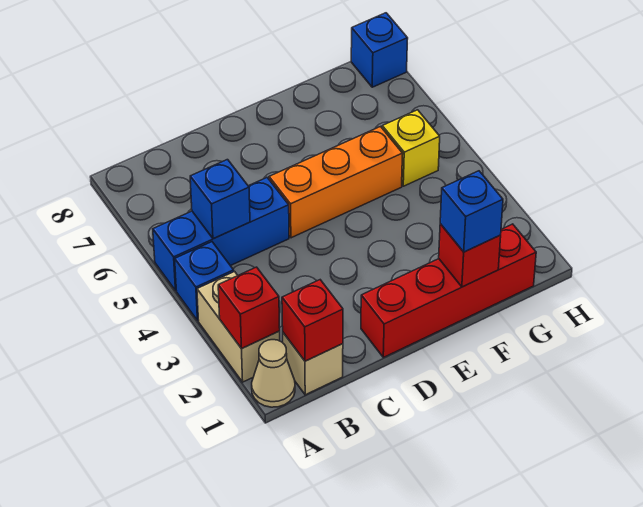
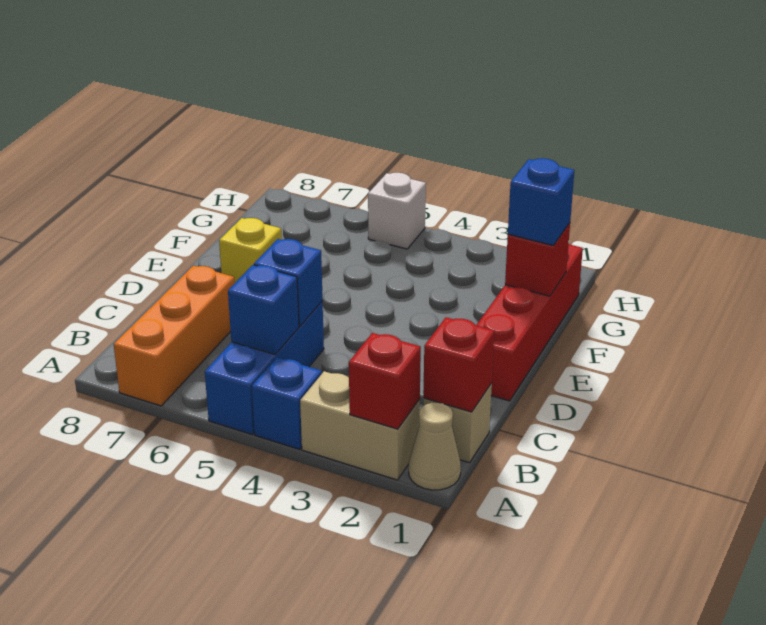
orange brick D5:F5 level 1 -> orange brick A7:C7 level 1
yellow brick G5 level 1 -> yellow brick E7 level 1
none -> white brick H5 level 1
blue brick H8 level 1 -> blue brick C5 level 2

